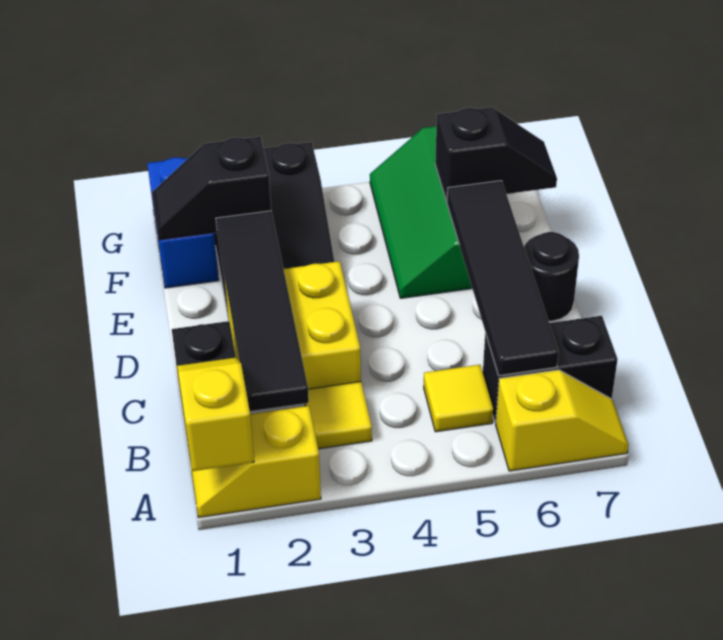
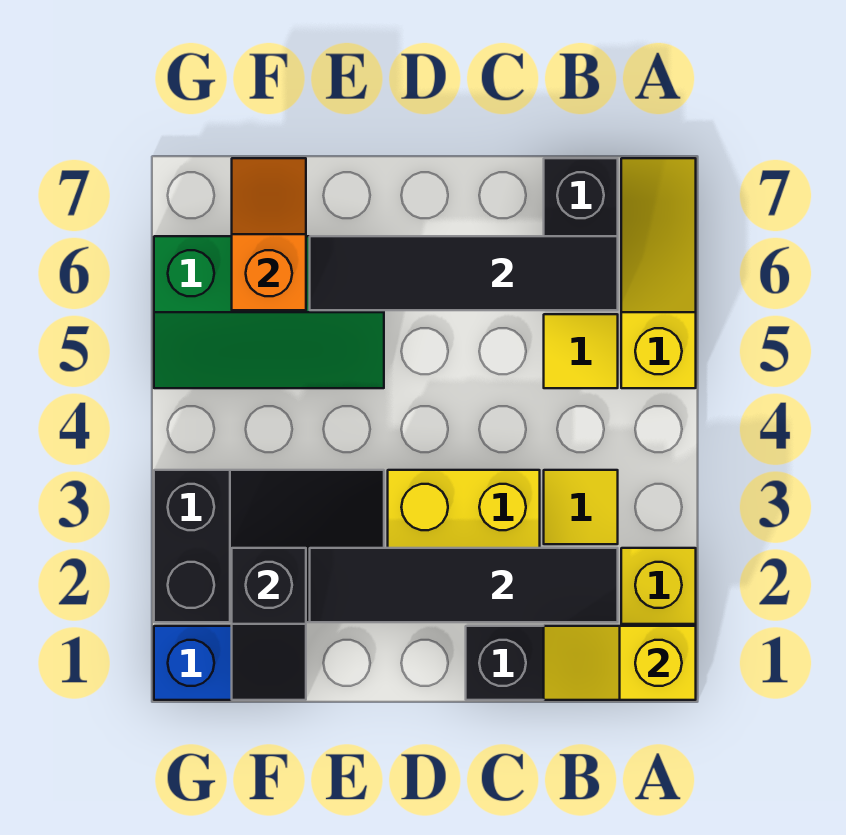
yellow slope A6:A7 level 1 top 6 -> yellow slope A5:A7 level 1 top 5
black round brick D7 level 1 -> none
black slope F6:F7 level 2 top 6 -> orange slope F6:F7 level 2 top 6

